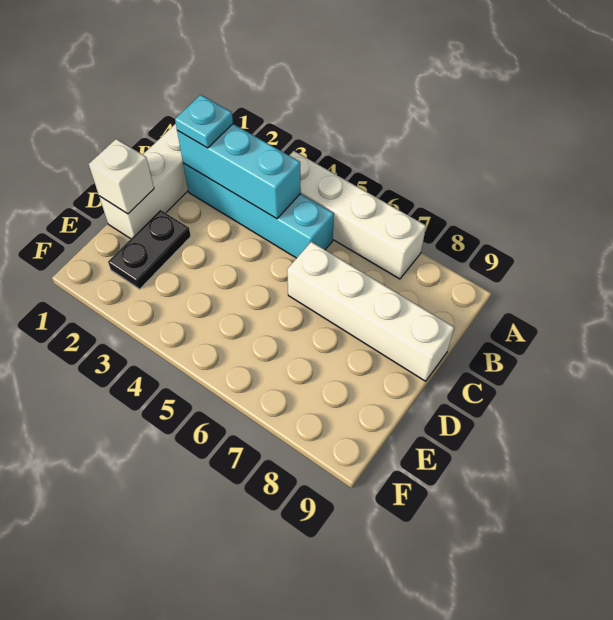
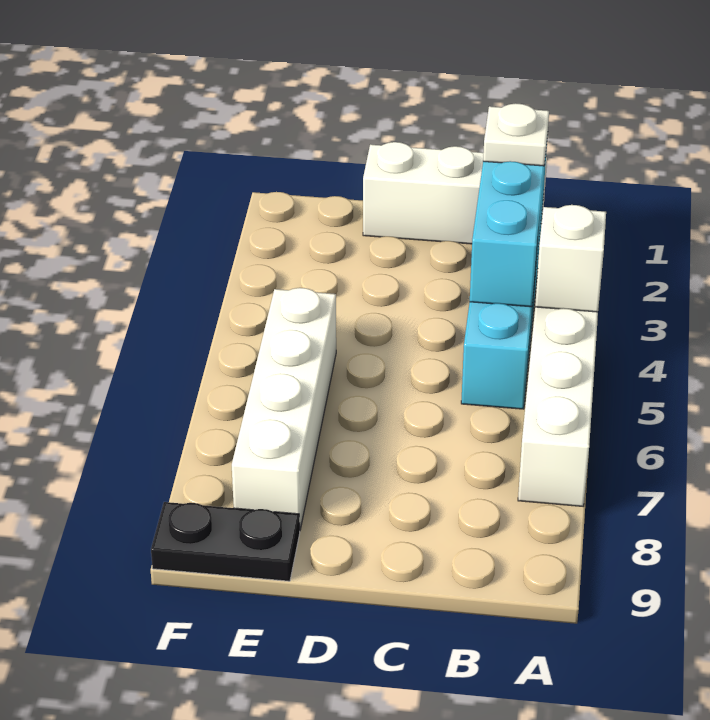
cyan plate B2 level 3 -> white plate B2 level 3
white brick C6:C9 level 1 -> white brick E5:E8 level 1
white brick D1 level 2 -> white brick A4 level 2
black plate D2:E2 level 1 -> black plate E9:F9 level 1

